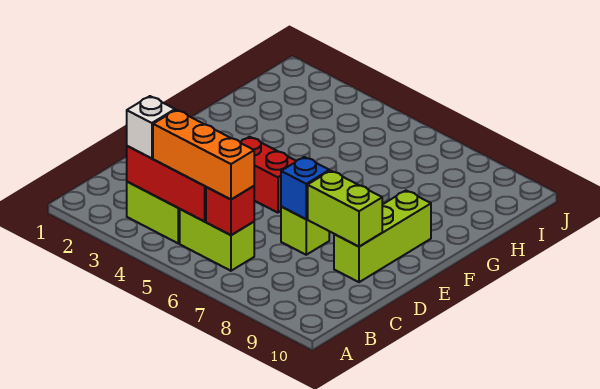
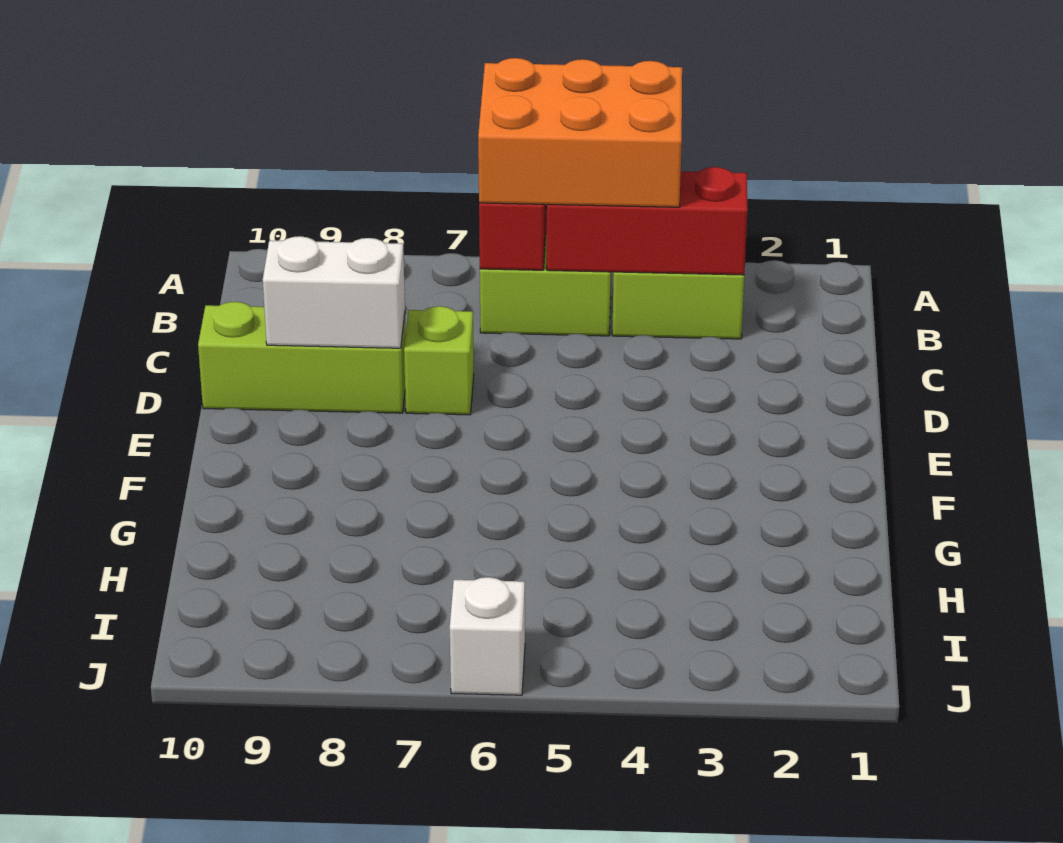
white brick B3 level 3 -> white brick J6 level 1
orange brick B4:B6 level 3 -> orange brick A4:B6 level 3
blue brick D7 level 2 -> none
lime brick D8:D9 level 2 -> white brick D8:D9 level 2
lime brick D9:F9 level 1 -> lime brick D8:D10 level 1
red brick E4:E5 level 1 -> none

